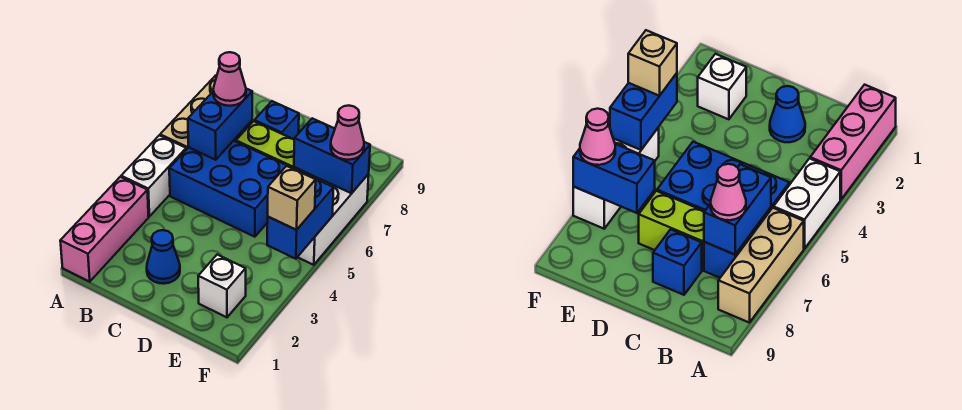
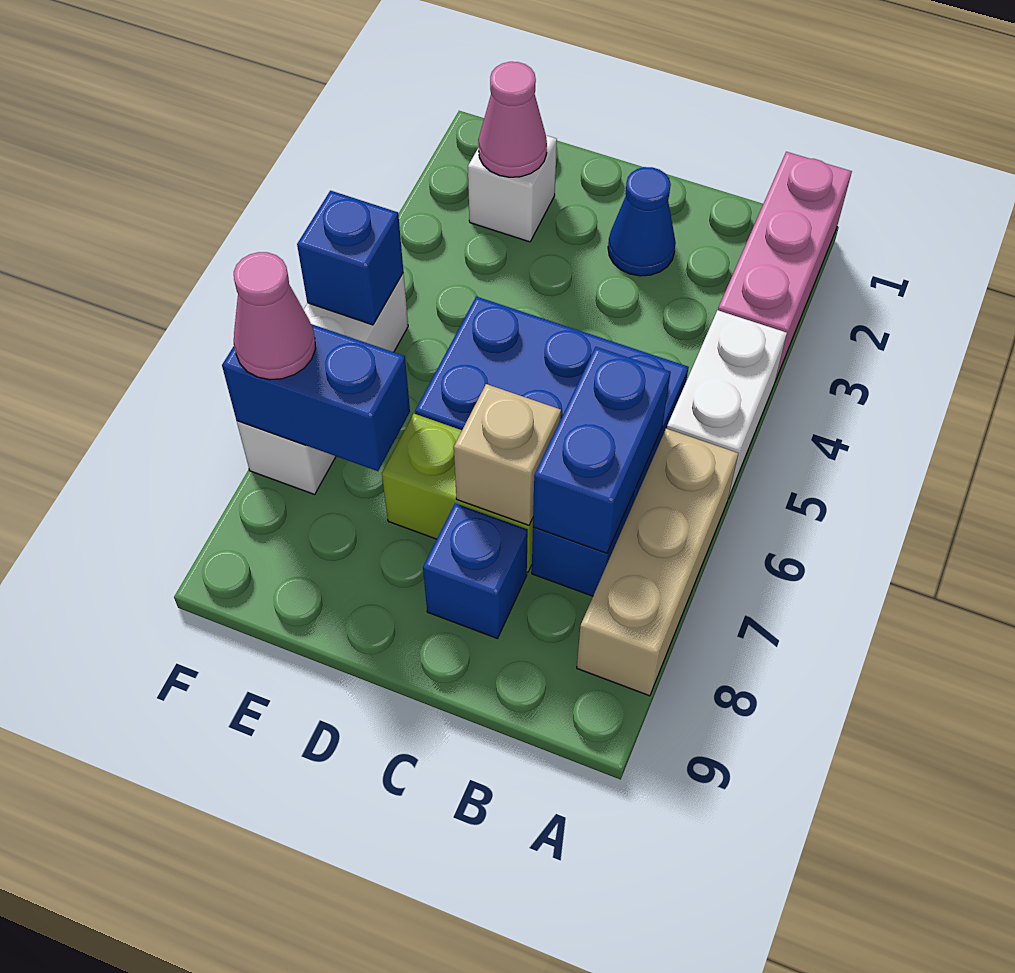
pink cone B7 level 3 -> pink cone E2 level 2
blue brick F4:F5 level 2 -> blue brick F5 level 2
tan brick F4 level 3 -> tan brick C7 level 2

